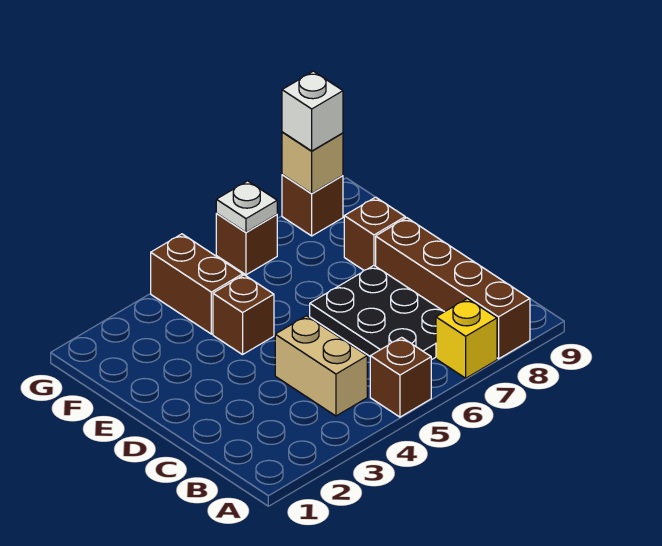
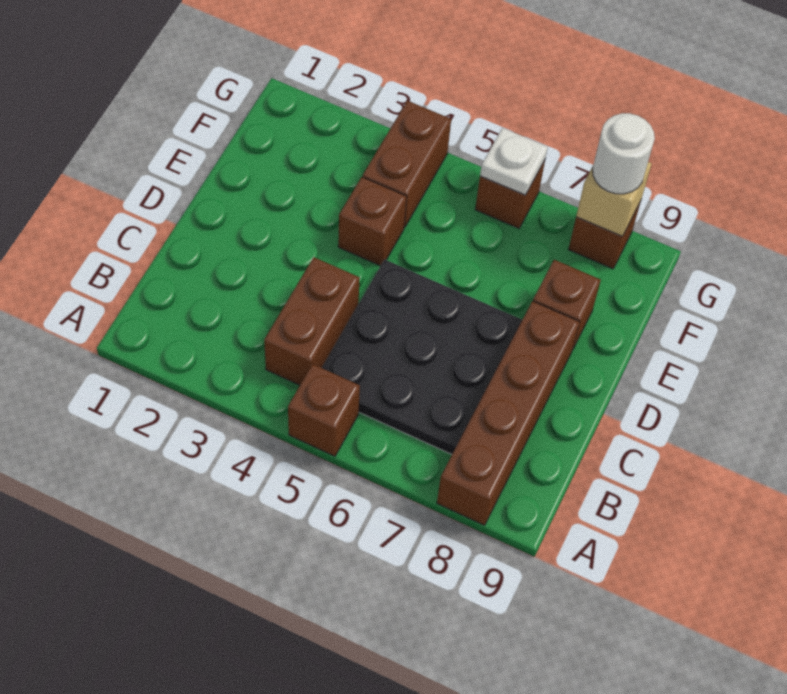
yellow brick A7 level 1 -> none
tan brick B4:C4 level 1 -> brown brick B4:C4 level 1
black plate B6:D7 level 1 -> black plate B5:D7 level 1
white brick G8 level 3 -> white round brick G8 level 3

